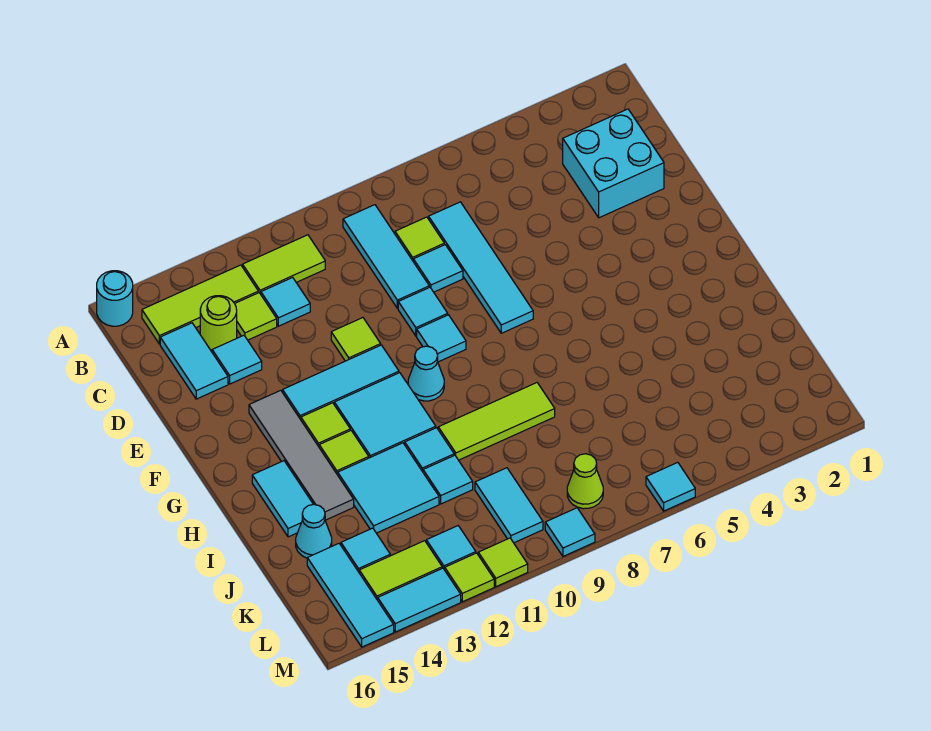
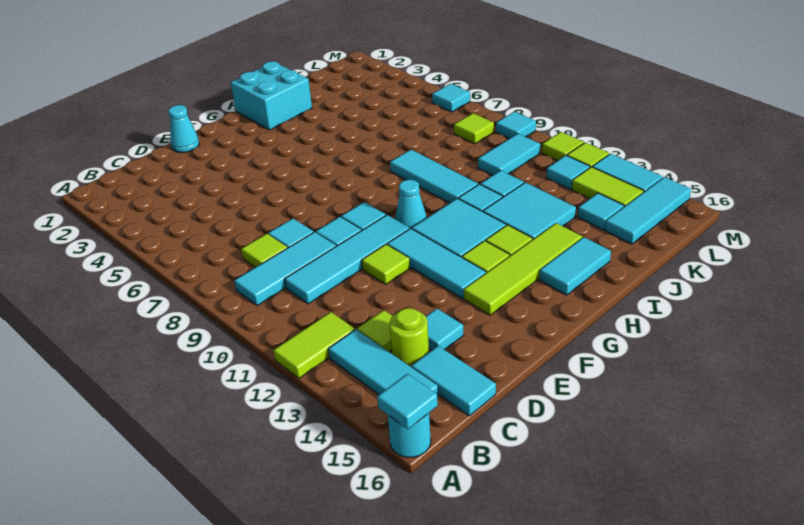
lime tile B11:B12 level 1 -> lime tile A12:B12 level 1
lime tile B13:B15 level 1 -> cyan tile B13:B15 level 1
cyan brick C2:D3 level 1 -> cyan brick H1:I2 level 1
cyan tile C7:F7 level 1 -> cyan tile C10:F10 level 1
cyan tile C12 level 1 -> cyan tile A16 level 2
cyan tile C15:D15 level 1 -> cyan tile C15:C16 level 1
grey tile F14:I14 level 1 -> lime tile F14:I14 level 1
lime tile I8:I10 level 1 -> cyan tile I8:I10 level 1
cyan cone J15 level 1 -> cyan cone E1 level 1
lime cone L8 level 1 -> lime tile L8 level 1

